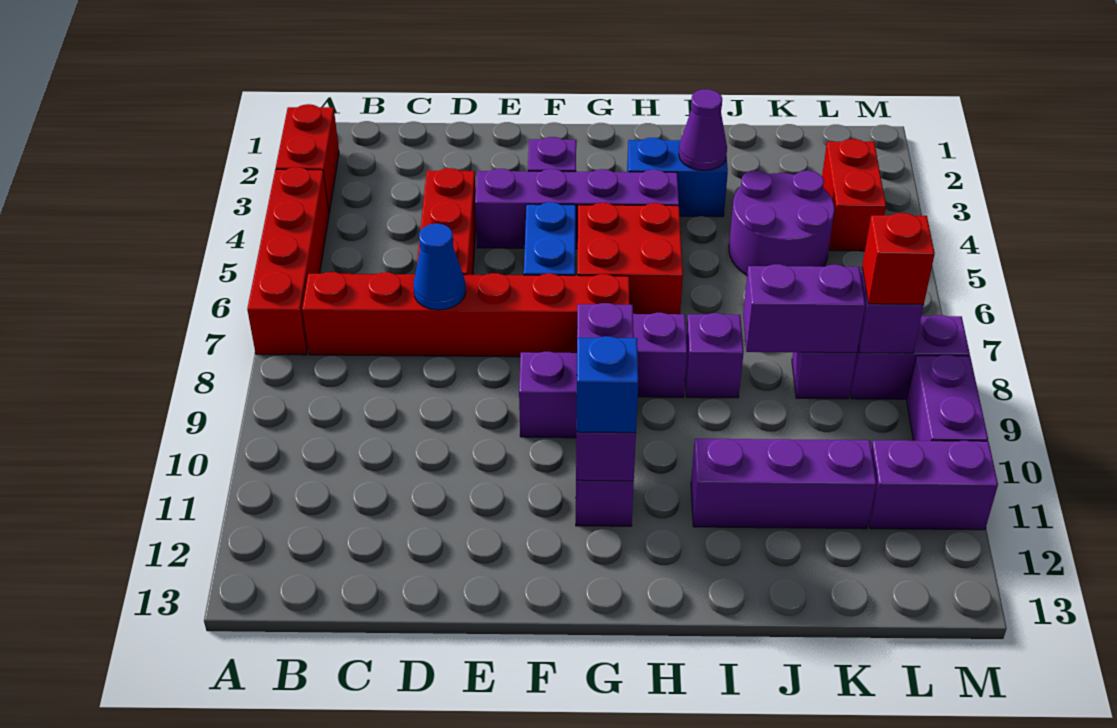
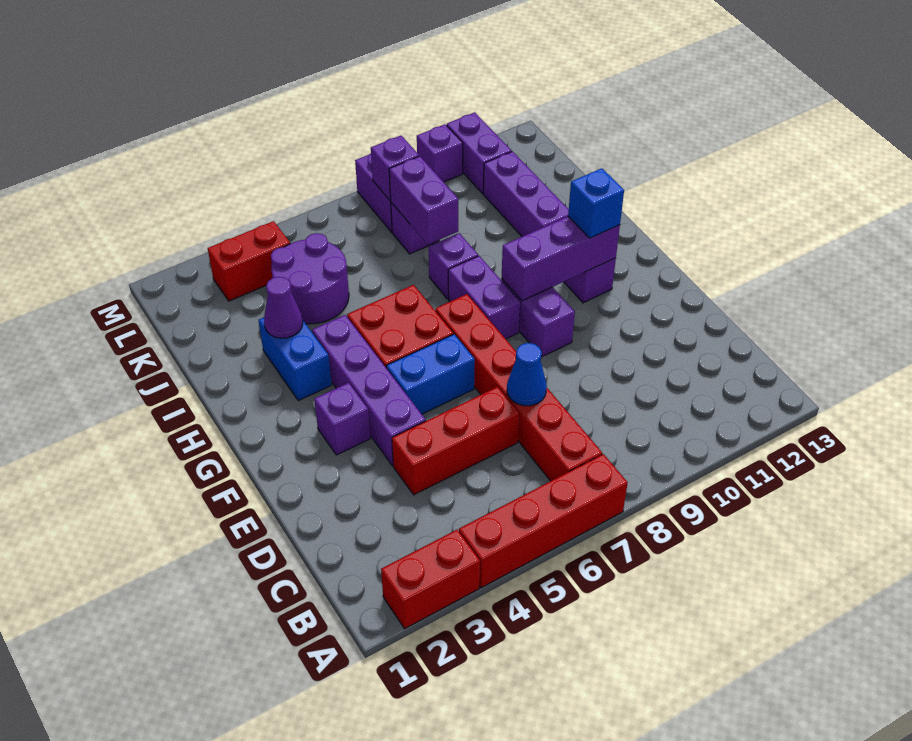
red brick L8 level 3 -> none
purple brick M9:M10 level 1 -> purple brick M10 level 1

